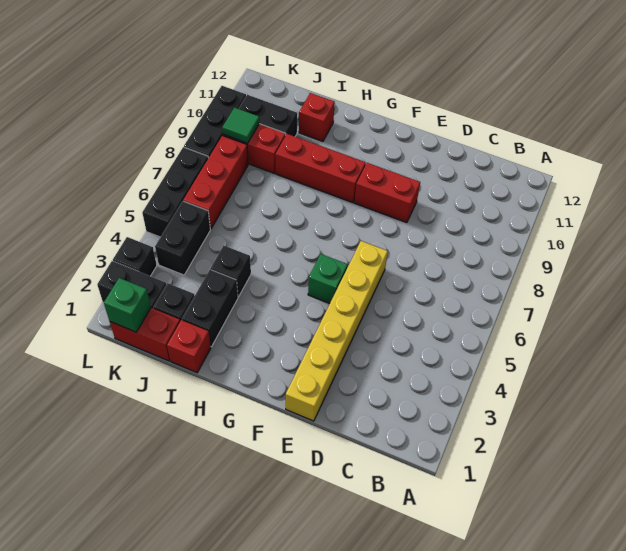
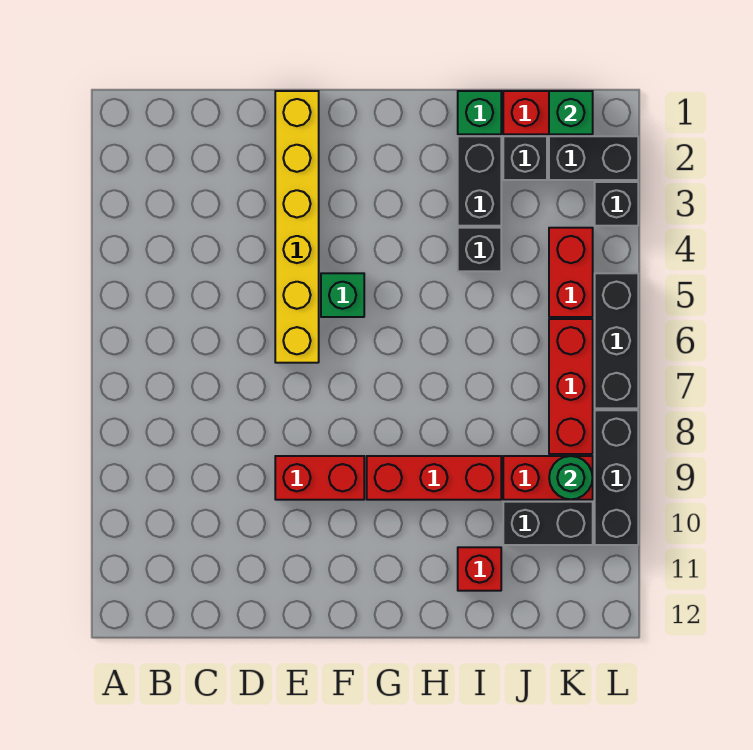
red brick I1 level 1 -> green brick I1 level 1
black brick K4:K5 level 1 -> red brick K4:K5 level 1
green tile K9 level 2 -> green round brick K9 level 2

